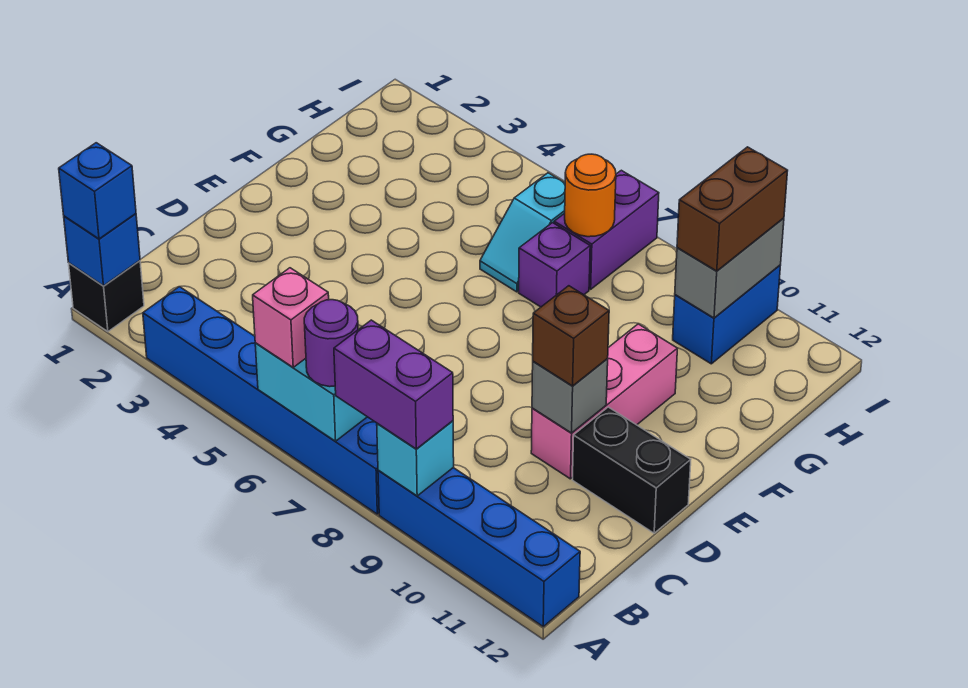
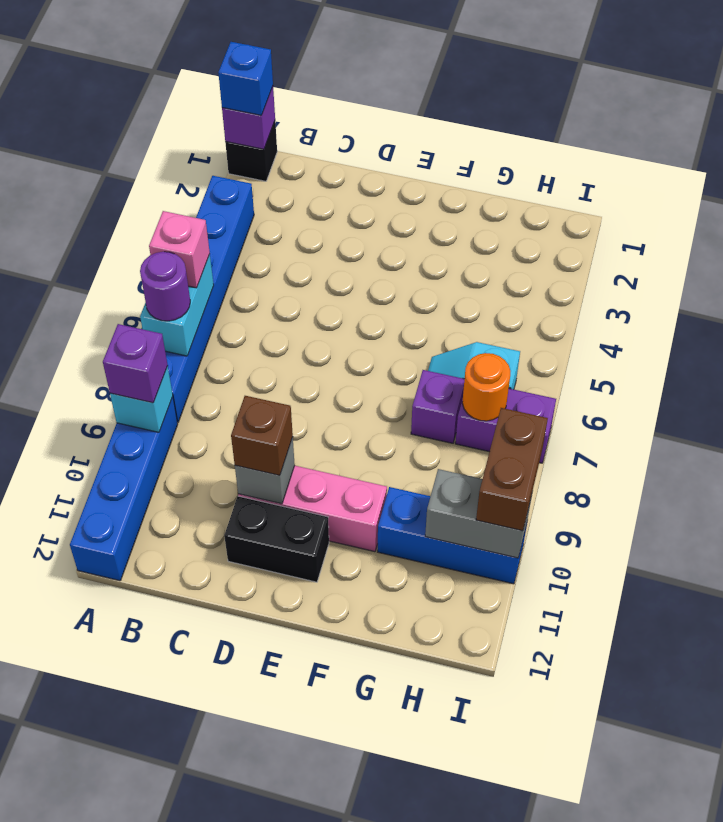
blue brick A1 level 2 -> purple brick A1 level 2
purple brick A8:A9 level 3 -> purple brick A9 level 3
black brick D11:D12 level 1 -> black brick D11:E11 level 1
blue brick H10:I10 level 1 -> blue brick G10:I10 level 1
brown brick H10:I10 level 3 -> brown brick I9:I10 level 3

